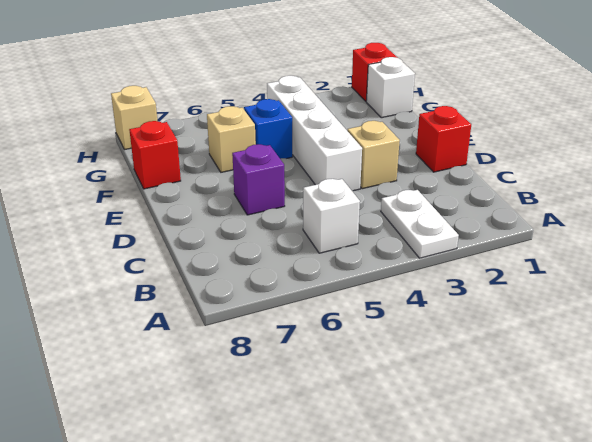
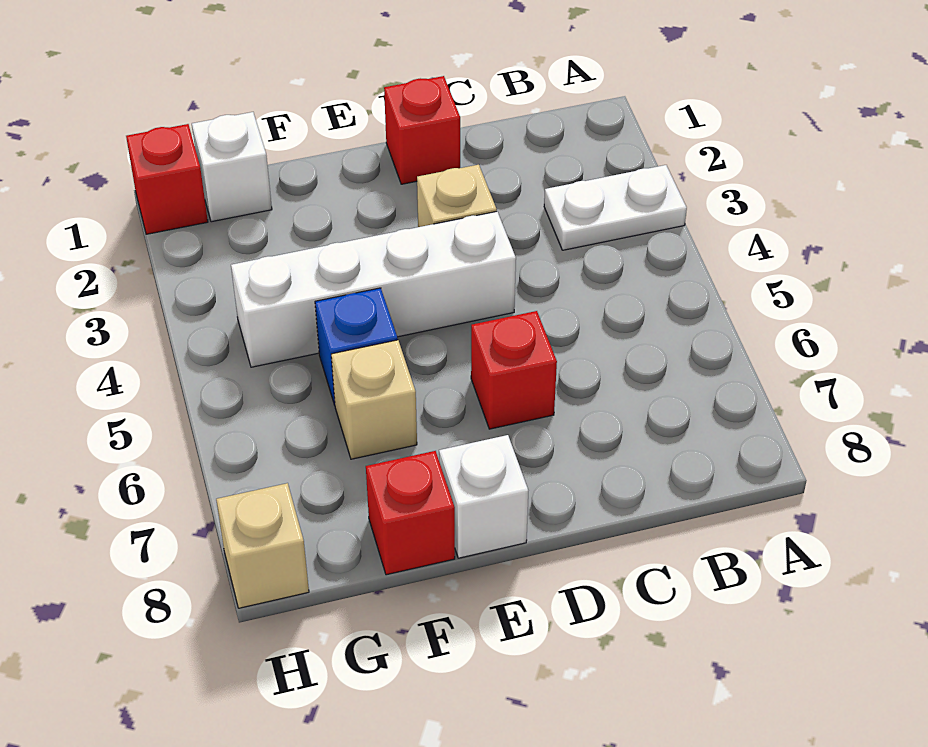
white brick B5 level 1 -> white brick E8 level 1
purple brick D6 level 1 -> red brick D6 level 1

